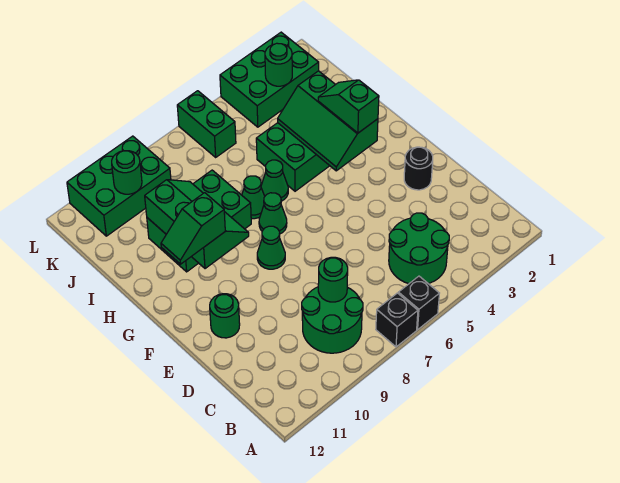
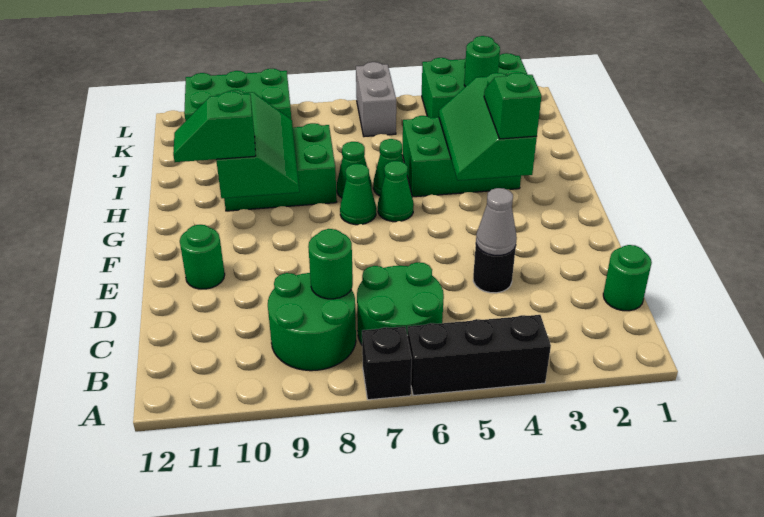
black brick A6 level 1 -> black brick A4:A6 level 1
green round brick B4:C5 level 1 -> green round brick B6:C7 level 1
none -> grey cone D4 level 2
black round brick E2 level 1 -> black round brick D4 level 1
green cone F8 level 1 -> green cone G6 level 1
green brick K6:L6 level 1 -> grey brick K6:L6 level 1
green round brick K10 level 2 -> green round brick C1 level 1

